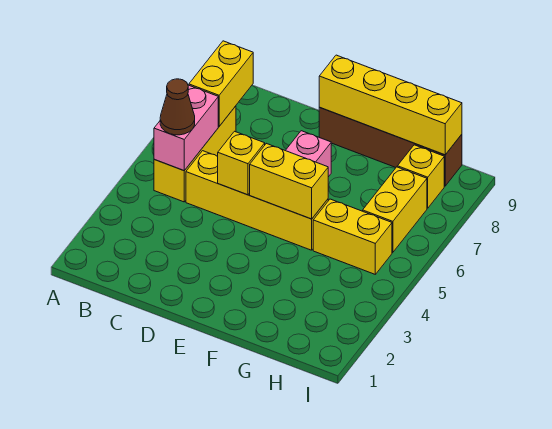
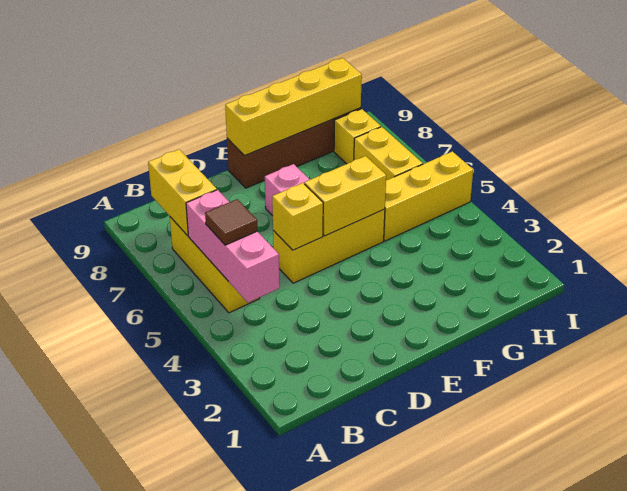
pink brick B5:B6 level 2 -> pink brick B4:B6 level 2
brown cone B5 level 3 -> brown tile B5 level 3
yellow brick C5:F5 level 1 -> yellow brick D5:F5 level 1
yellow brick G5:H5 level 1 -> yellow brick G5:I5 level 1

